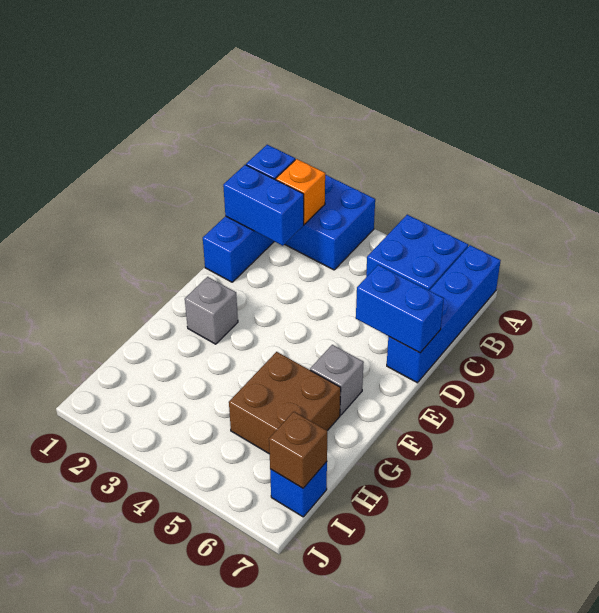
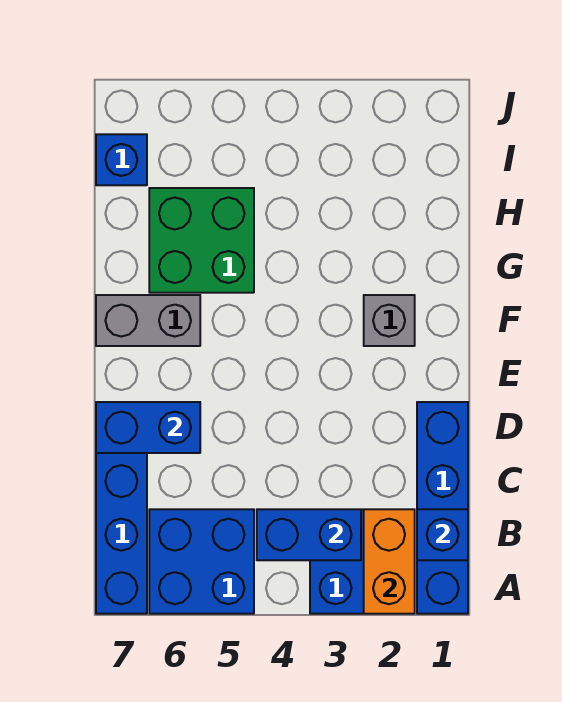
orange brick B2 level 2 -> orange brick A2:B2 level 2
blue brick C1:C2 level 2 -> blue brick B3:B4 level 2
grey brick F6 level 1 -> grey brick F6:F7 level 1
brown brick G5:H6 level 1 -> green brick G5:H6 level 1
brown brick I7 level 2 -> none

